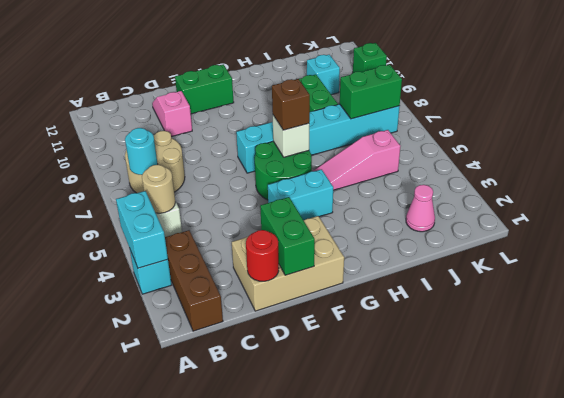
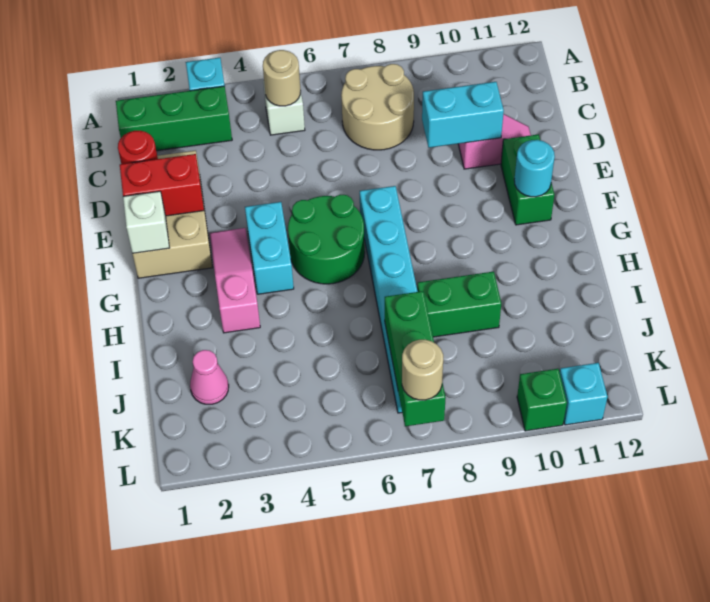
cyan brick A3:A4 level 2 -> cyan brick D9:D10 level 2
brown brick B1:B3 level 1 -> green brick B1:B3 level 1
cyan round brick B7 level 2 -> cyan round brick F11 level 2
green brick E1:E2 level 2 -> red brick E1:E2 level 2
white brick G6 level 2 -> white brick F1 level 2
brown brick G6 level 3 -> none
pink slope H5:J5 level 1 top J -> pink slope F3:H3 level 1 top H
green brick J7:K7 level 2 -> green brick J7:L7 level 2
cyan brick J10 level 1 -> cyan brick L11 level 1
none -> tan round brick L7 level 3

